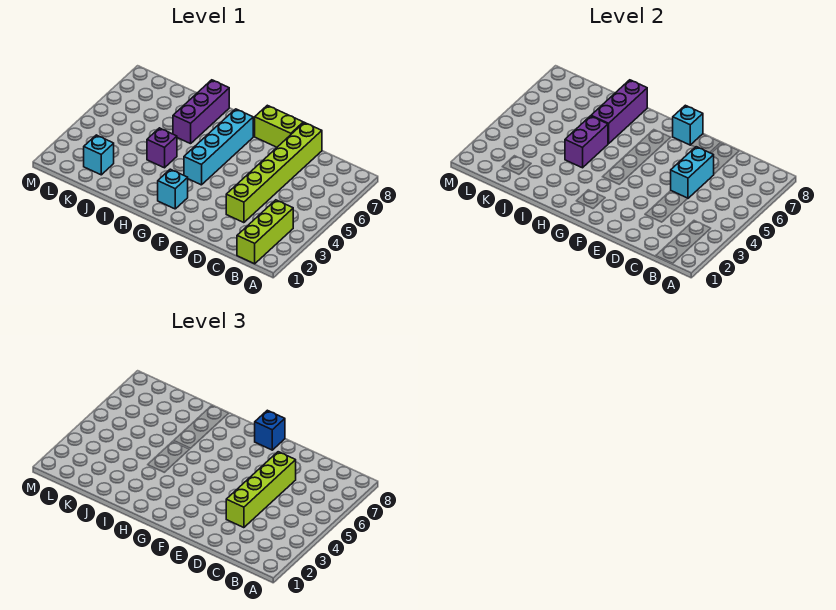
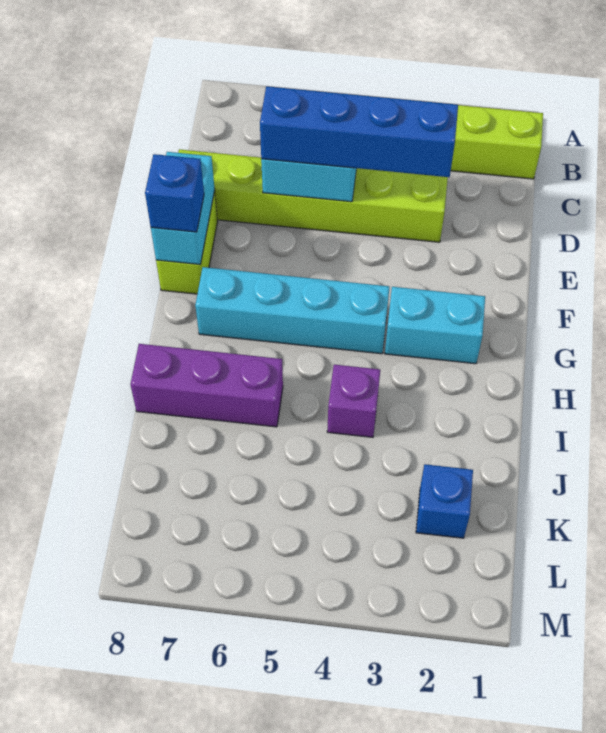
lime brick D3:D6 level 3 -> blue brick D3:D6 level 3
cyan brick F8 level 2 -> cyan brick E8:F8 level 2
cyan brick G2 level 1 -> cyan brick G2:G3 level 1
purple brick I4:I5 level 2 -> none
purple brick I6:I8 level 2 -> none
cyan brick K2 level 1 -> blue brick K2 level 1

